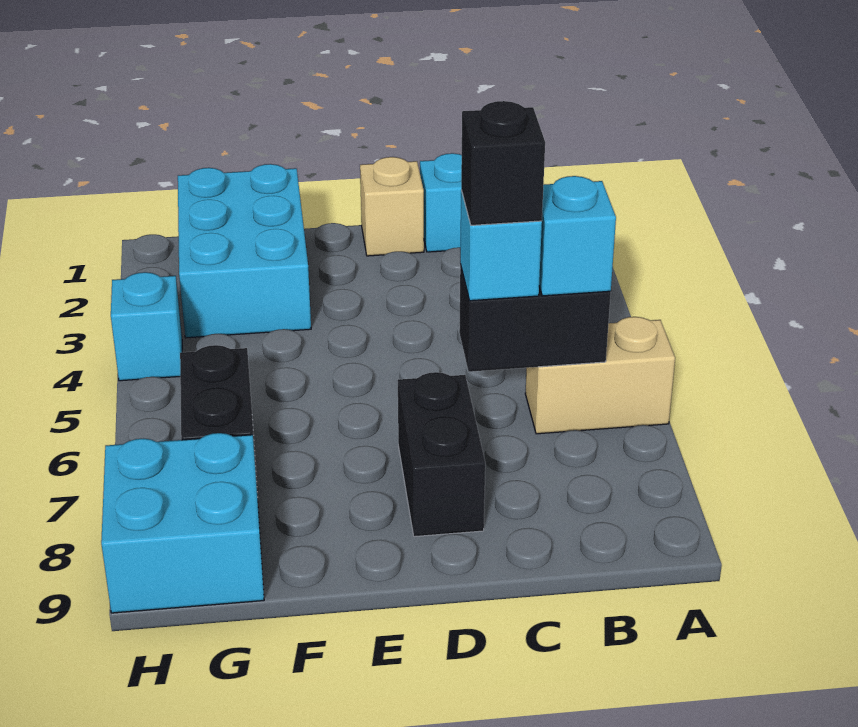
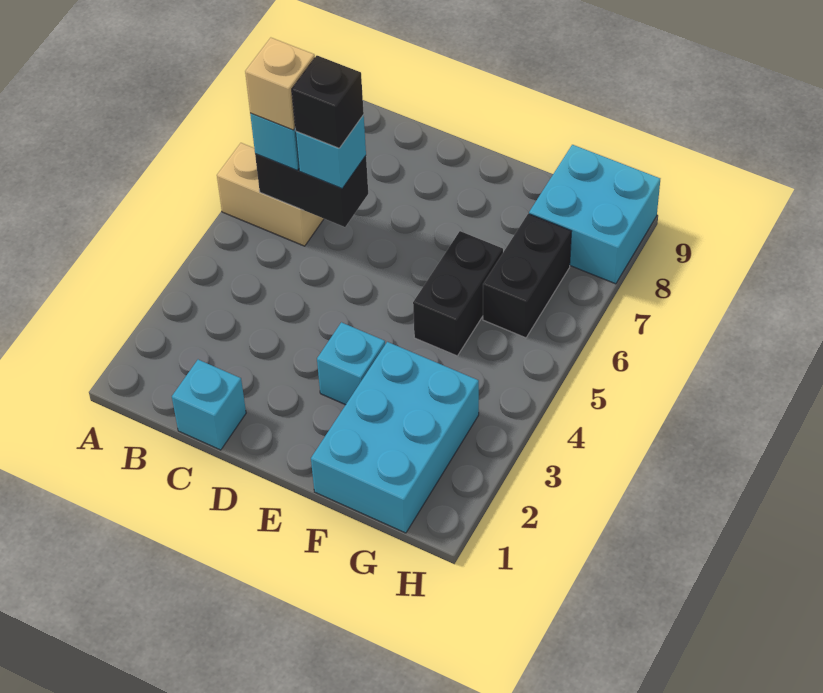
tan brick D1 level 1 -> tan brick B6 level 4
black brick D7:D8 level 1 -> black brick F5:F6 level 1
cyan brick H4 level 1 -> cyan brick E3 level 1

